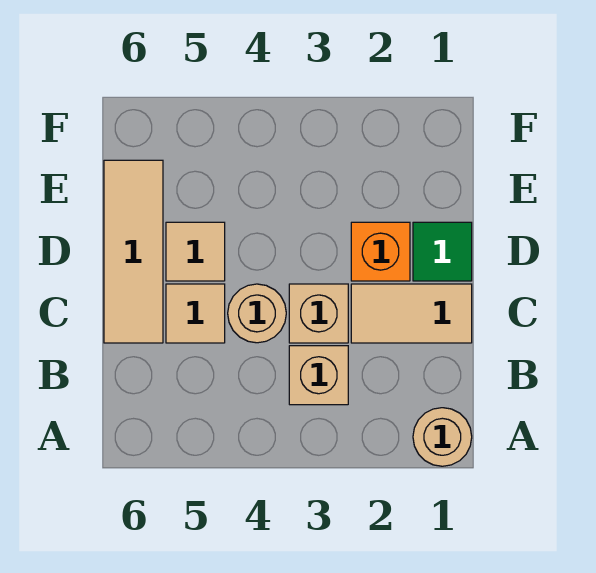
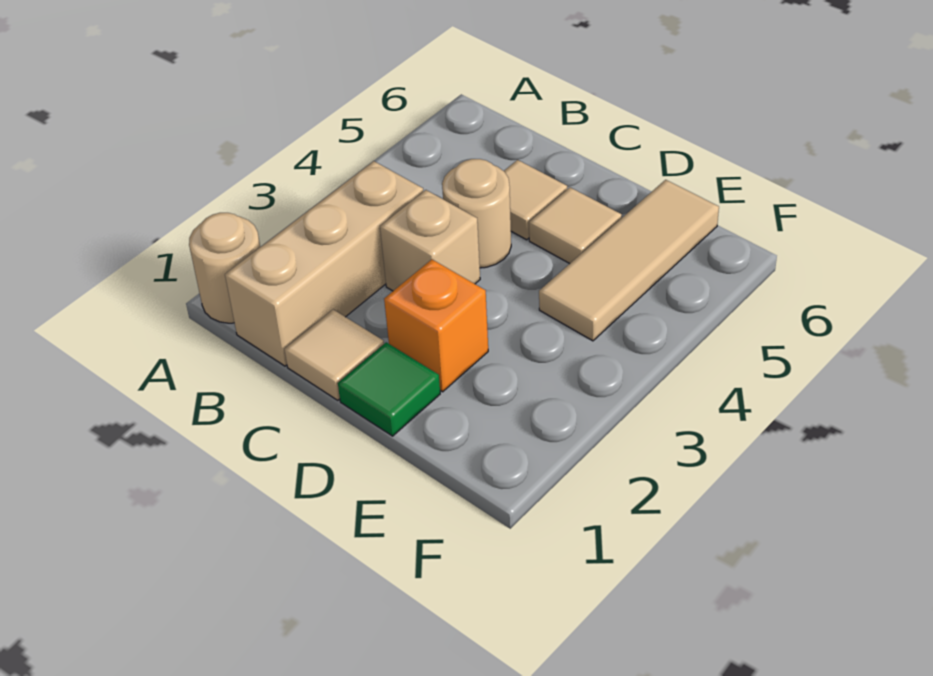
tan brick B3 level 1 -> tan brick B1:B3 level 1
tan tile C1:C2 level 1 -> tan tile C1 level 1
tan tile C6:E6 level 1 -> tan tile E4:E6 level 1

